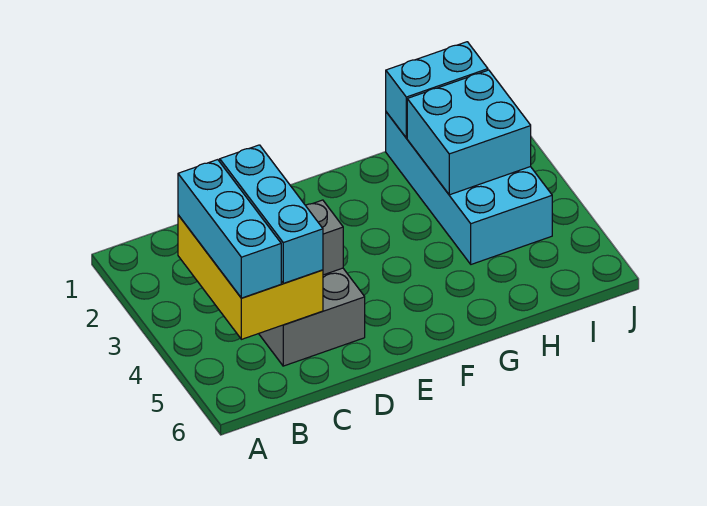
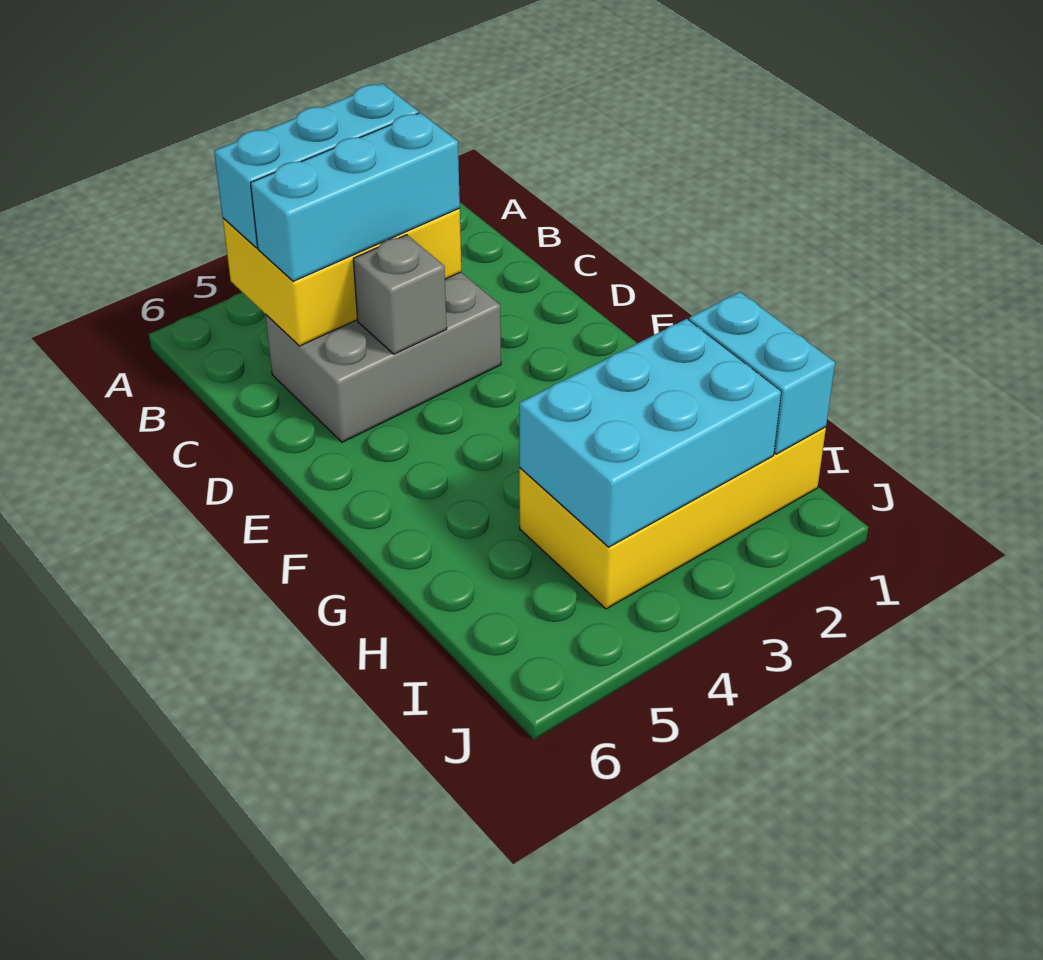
cyan brick H1:I4 level 1 -> yellow brick H1:I4 level 1
cyan brick H2:I3 level 2 -> cyan brick H2:I4 level 2

